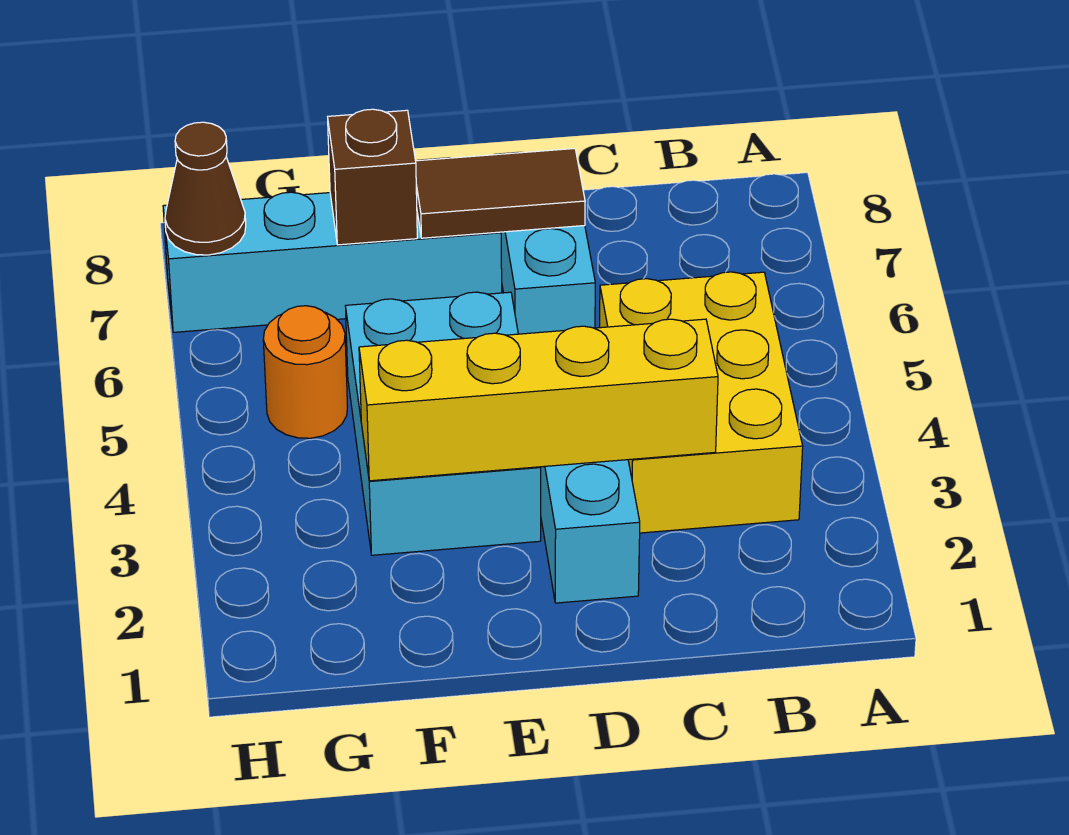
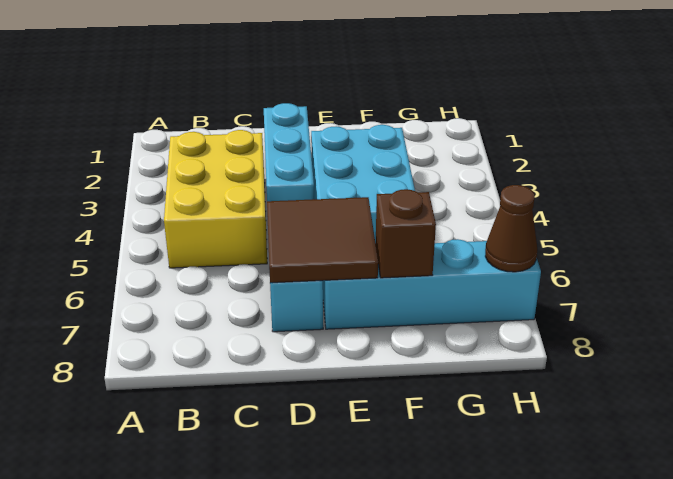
yellow brick C3:F3 level 2 -> none
brown tile D7:E7 level 2 -> brown tile D6:E7 level 2
orange round brick G5 level 1 -> none

